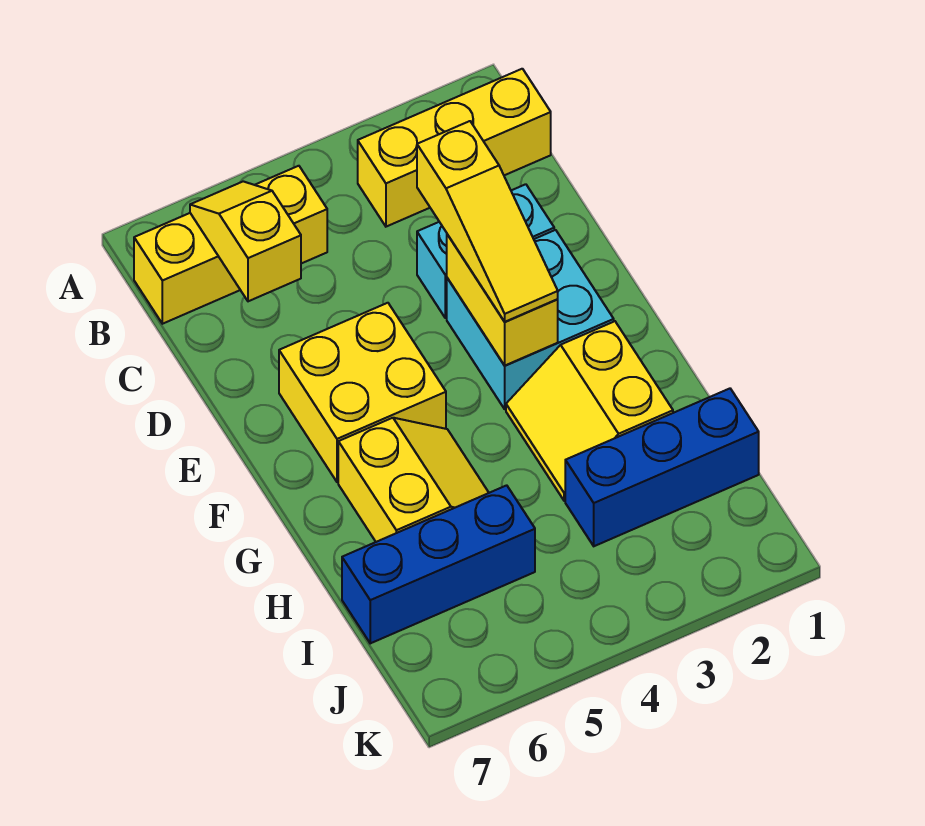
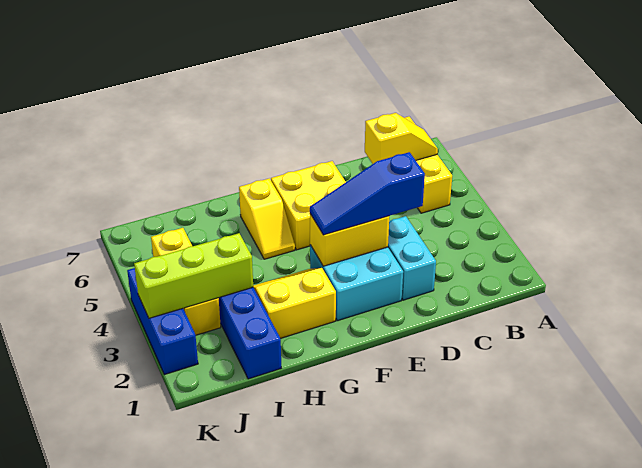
yellow brick B1:B3 level 1 -> yellow brick J3:J5 level 1
yellow slope D3:F3 level 3 top D -> blue slope D3:F3 level 3 top D
yellow slope G5:H6 level 1 top 6 -> yellow slope G5:G6 level 1 top 6
none -> lime brick I3:K3 level 2
blue brick I5:I7 level 1 -> blue brick K2:K4 level 1

